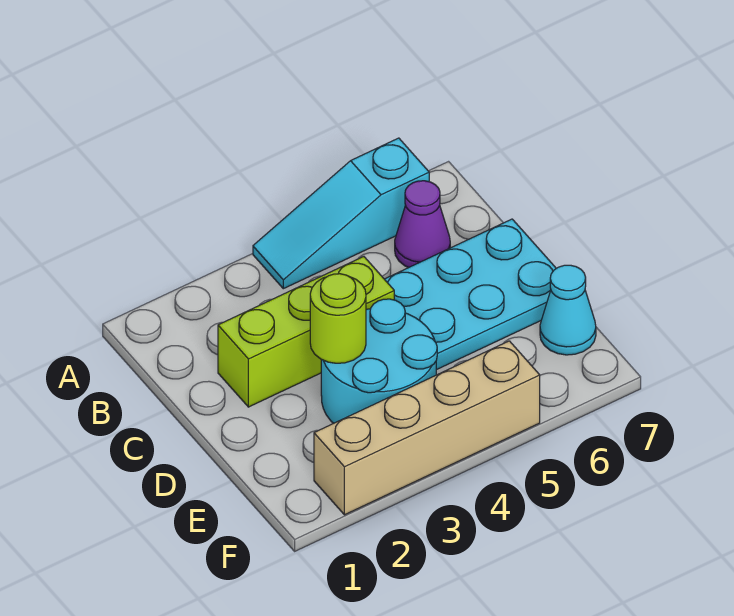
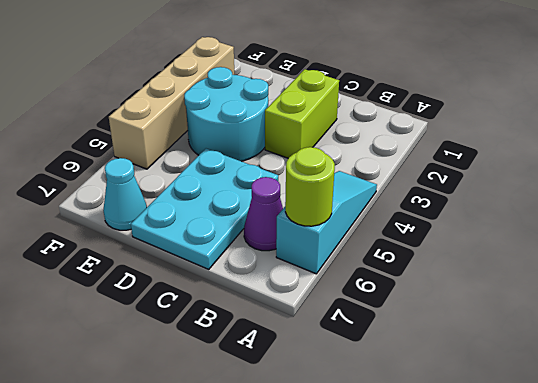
lime brick C2:C4 level 1 -> lime brick C2:C3 level 1
lime round brick D3 level 2 -> lime round brick A6 level 2

